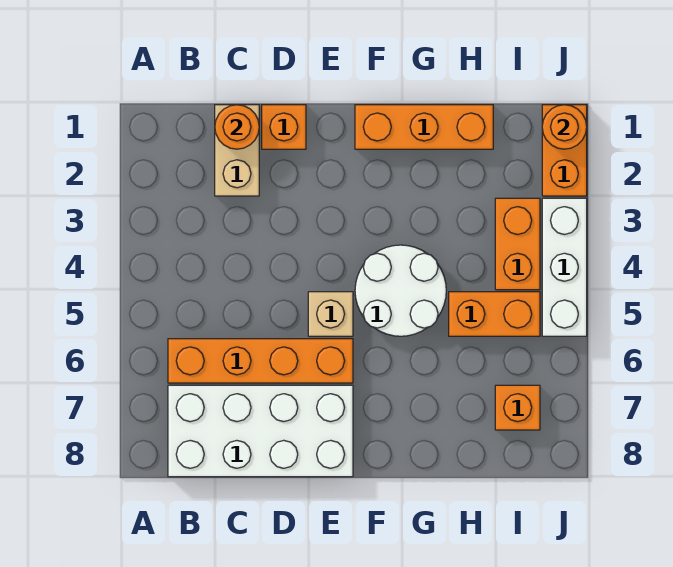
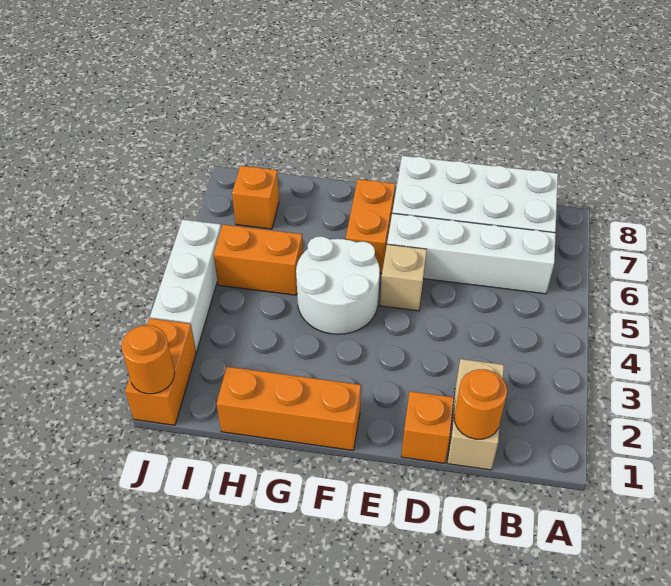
orange brick B6:E6 level 1 -> white brick B6:E6 level 1
orange brick I3:I4 level 1 -> orange brick F6:F7 level 1

